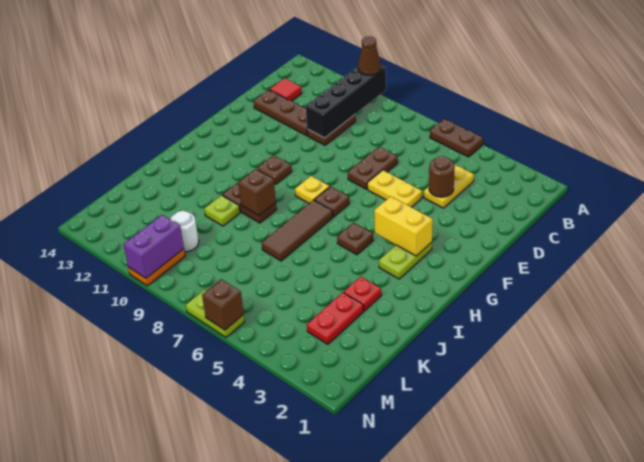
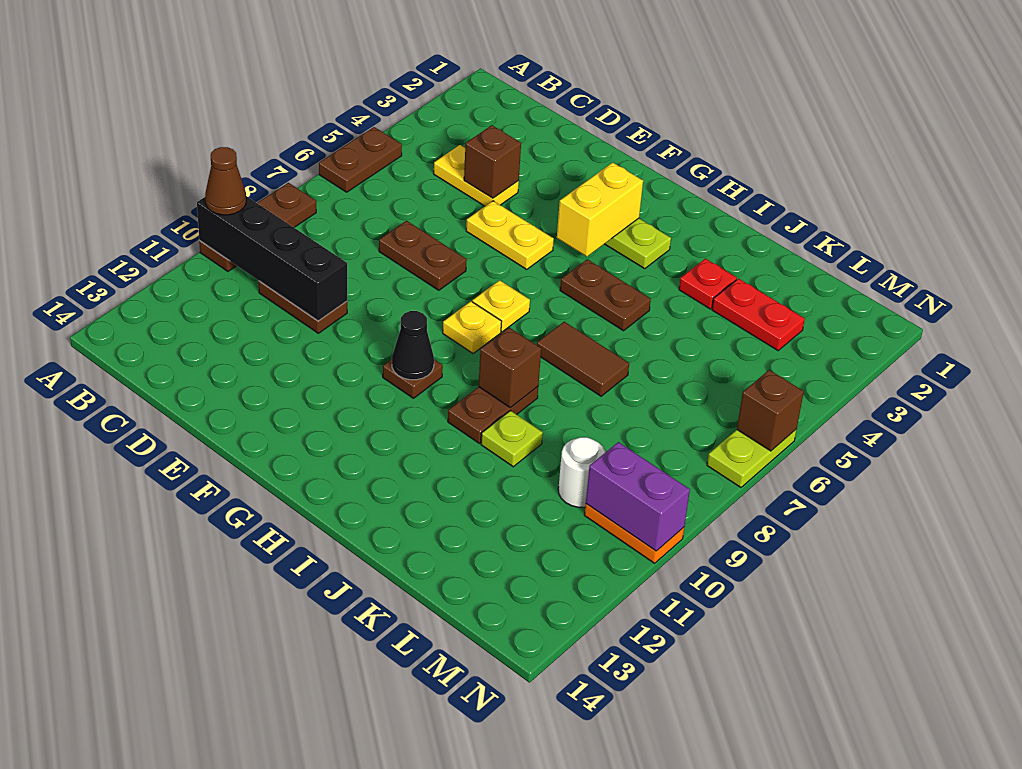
red tile C13 level 1 -> none
brown round brick D4 level 2 -> brown brick D4 level 2
brown plate D11:D13 level 1 -> brown plate A8:A10 level 1
yellow plate E5:E6 level 1 -> yellow plate E5:F5 level 1
brown plate G7 level 1 -> yellow plate G7 level 1
none -> black cone G10 level 2
brown plate H5 level 1 -> brown plate H5:I5 level 1
brown tile H7:J7 level 1 -> brown tile I7:J7 level 1

